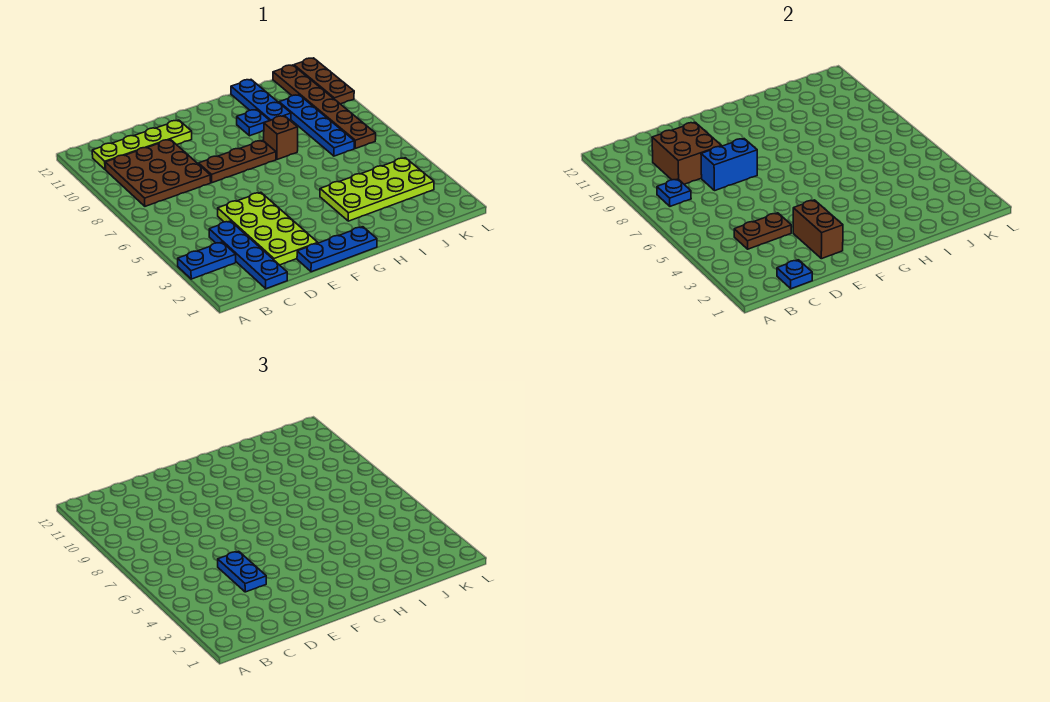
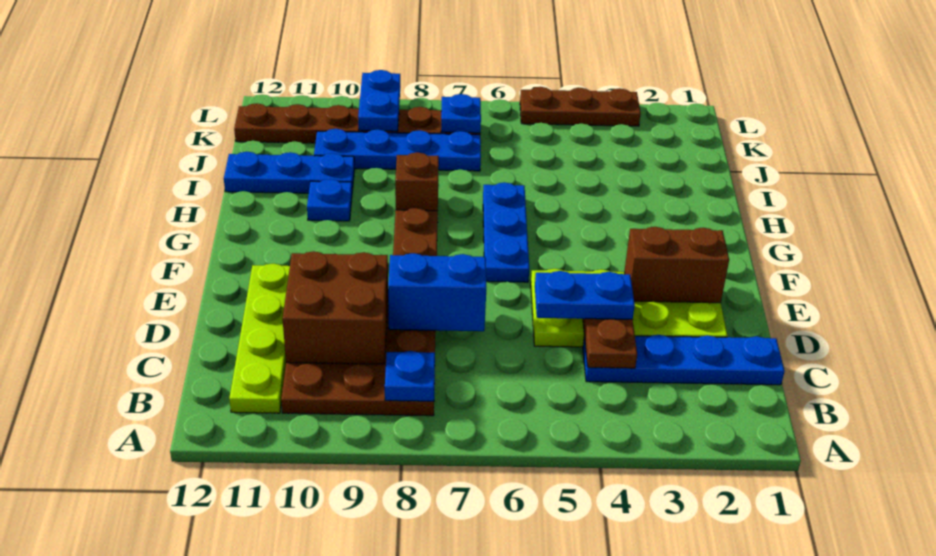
blue plate A3:B3 level 1 -> blue plate K9:L9 level 2
blue plate C1 level 2 -> blue plate K7 level 2
blue brick D8:E8 level 2 -> blue brick D7:D8 level 2
blue plate E1:G1 level 1 -> blue plate F6:H6 level 1
lime plate H3:K4 level 1 -> none
brown plate L10:L12 level 1 -> brown plate L3:L5 level 1

